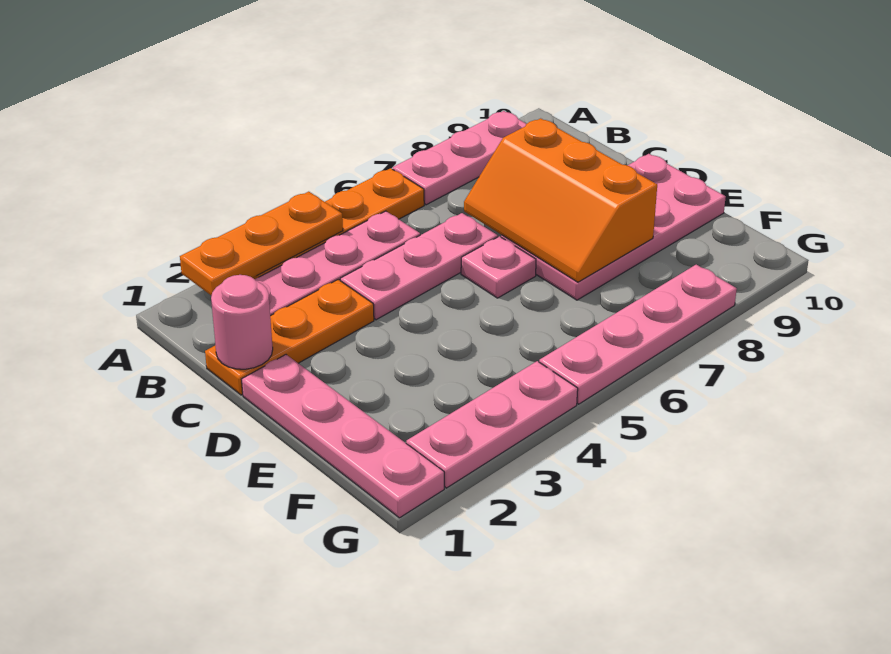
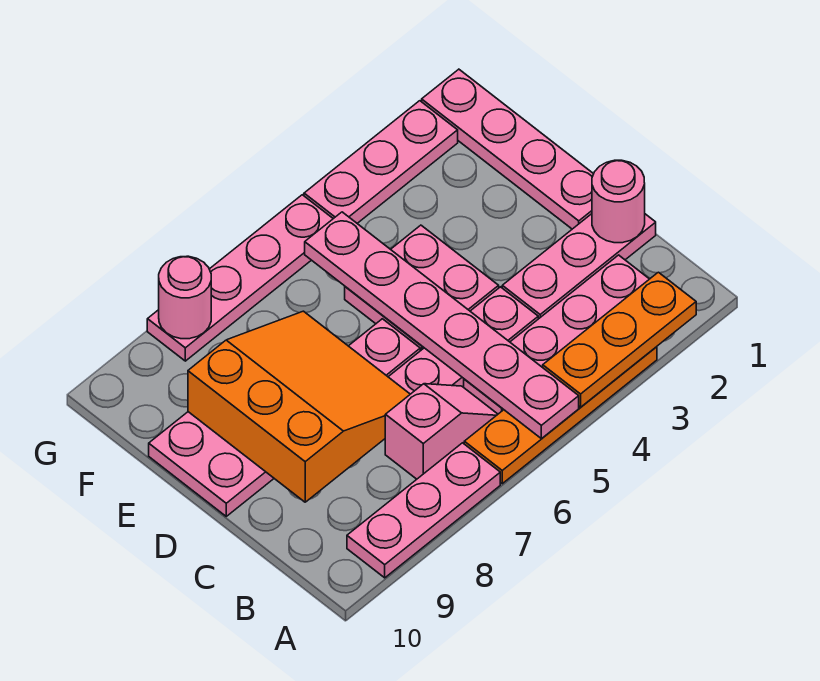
none -> pink plate A5:F5 level 2
none -> pink slope B6:B7 level 1 top 7
orange plate C1:C3 level 1 -> pink plate C1:C3 level 1
orange slope C7:E8 level 2 top 8 -> orange slope C7:E9 level 2 top 9
none -> pink plate D4:E5 level 1
none -> pink round brick G8 level 2

